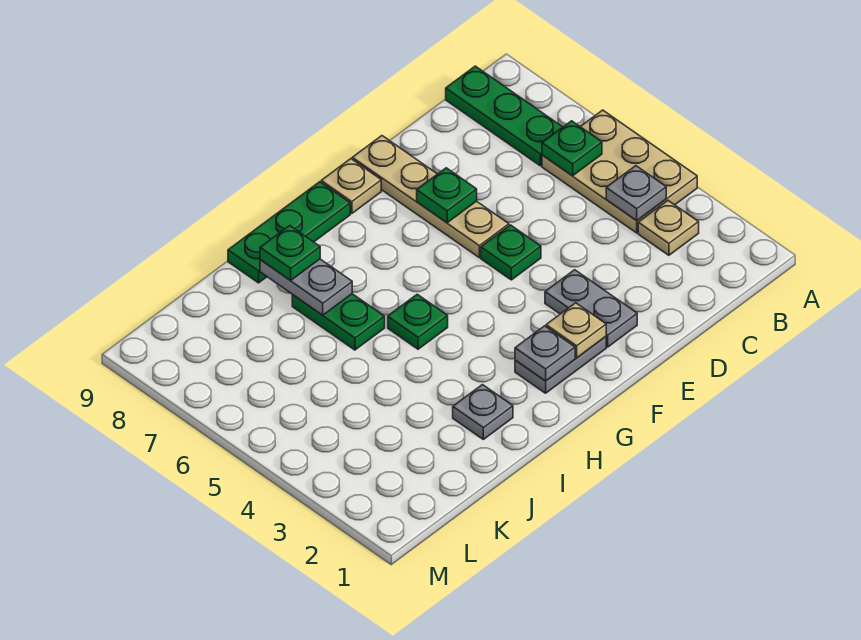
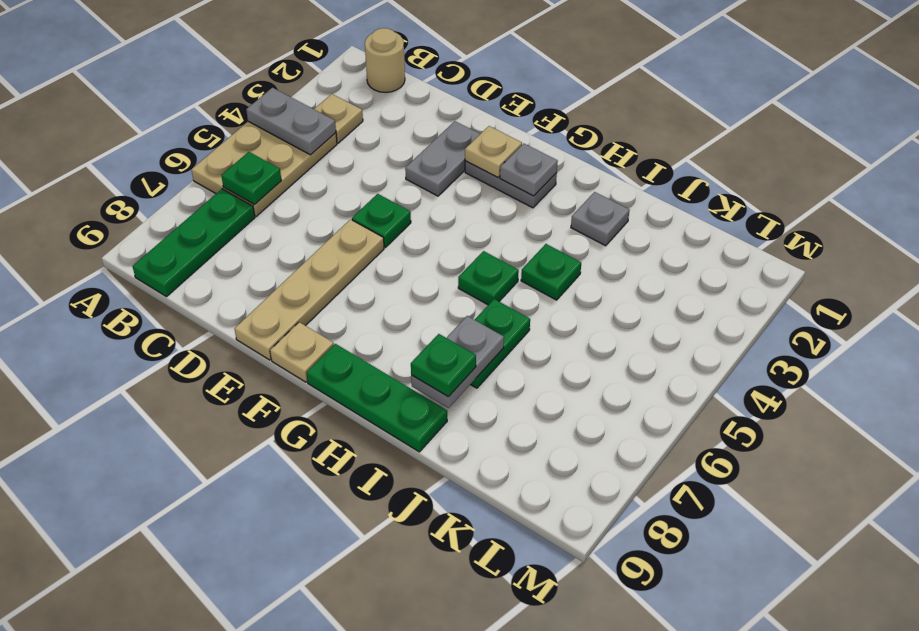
none -> tan round brick B1 level 1
grey plate B4 level 2 -> grey plate A4:B4 level 2
green plate E7 level 2 -> green plate I4 level 1

